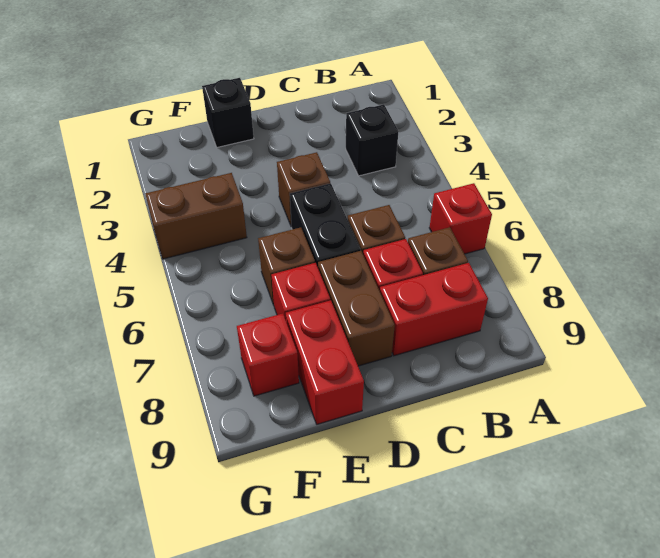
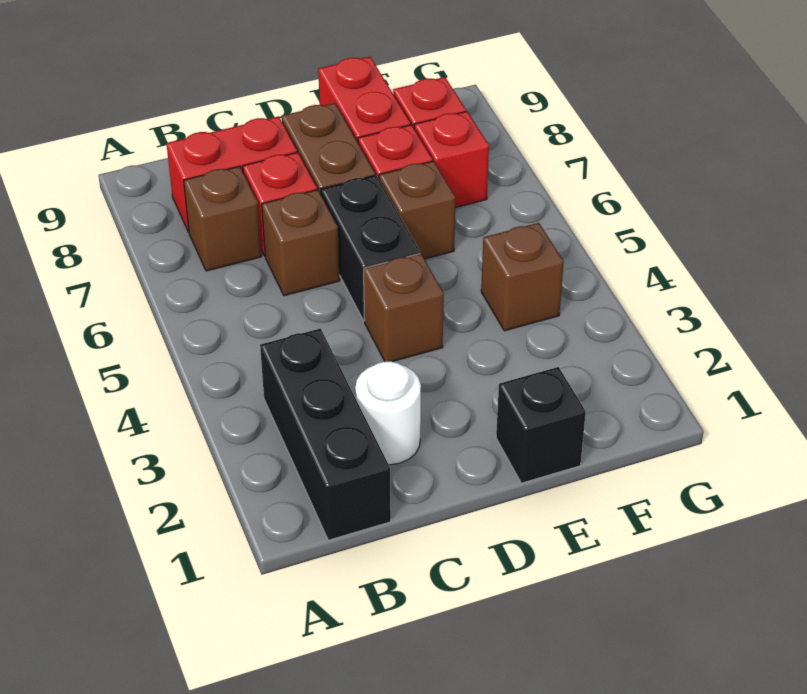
red brick A6 level 1 -> red brick F7 level 1
black brick B3 level 1 -> black brick B1:B3 level 1
none -> white round brick C2 level 1
brown brick F4:G4 level 1 -> brown brick F4 level 1

